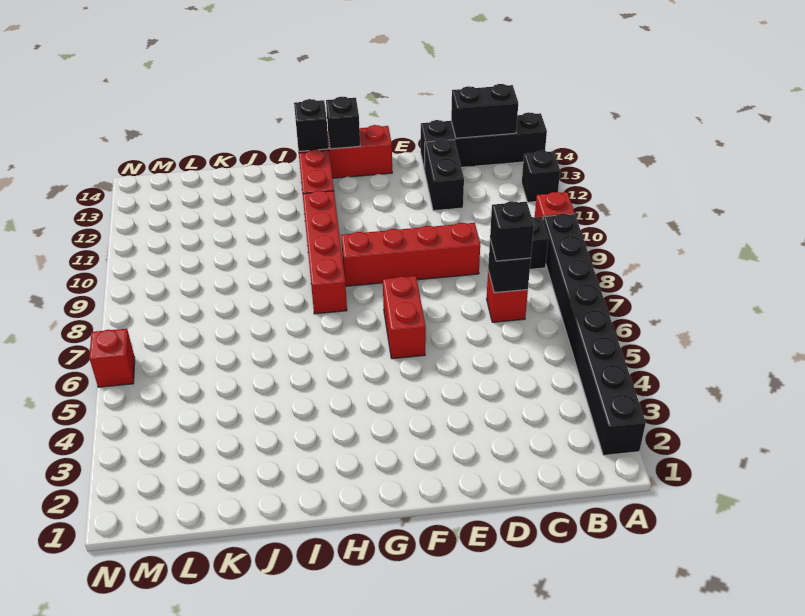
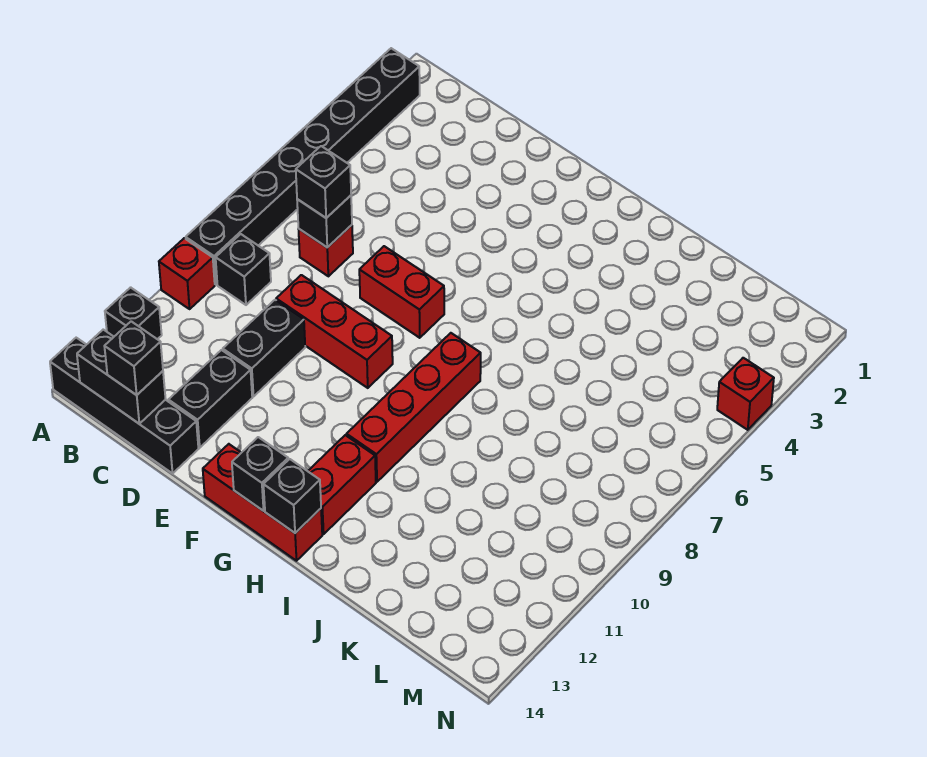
none -> black brick C14 level 3
red brick D9:G9 level 1 -> red brick D9:F9 level 1
none -> black brick D10:D11 level 1
red brick F6:F7 level 1 -> red brick E7:F7 level 1
red brick N6 level 1 -> red brick N4 level 1

